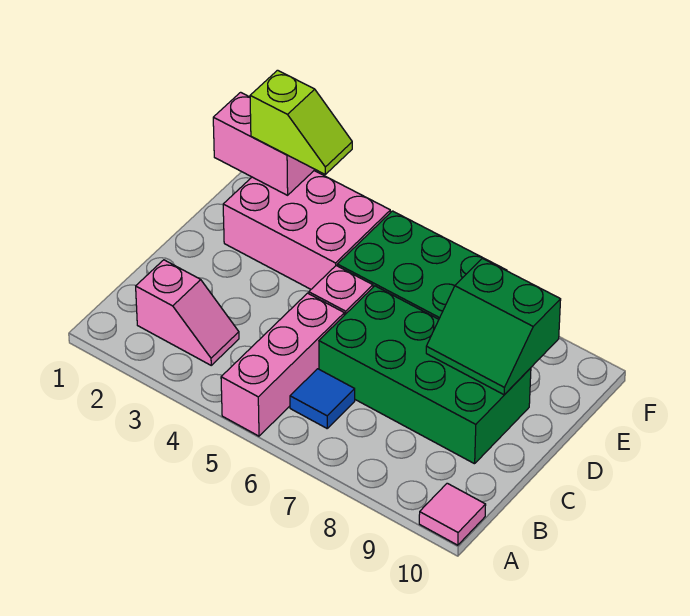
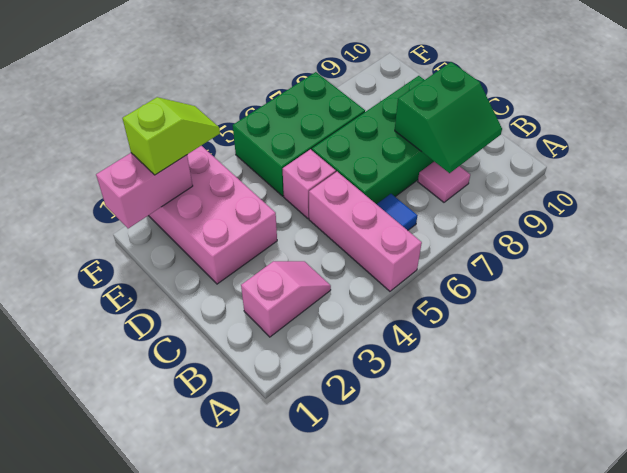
pink tile A10 level 1 -> pink tile B8 level 1
green slope D8:E9 level 2 top E -> green slope B8:C9 level 2 top C
pink brick E2:F4 level 1 -> pink brick D2:F3 level 1

